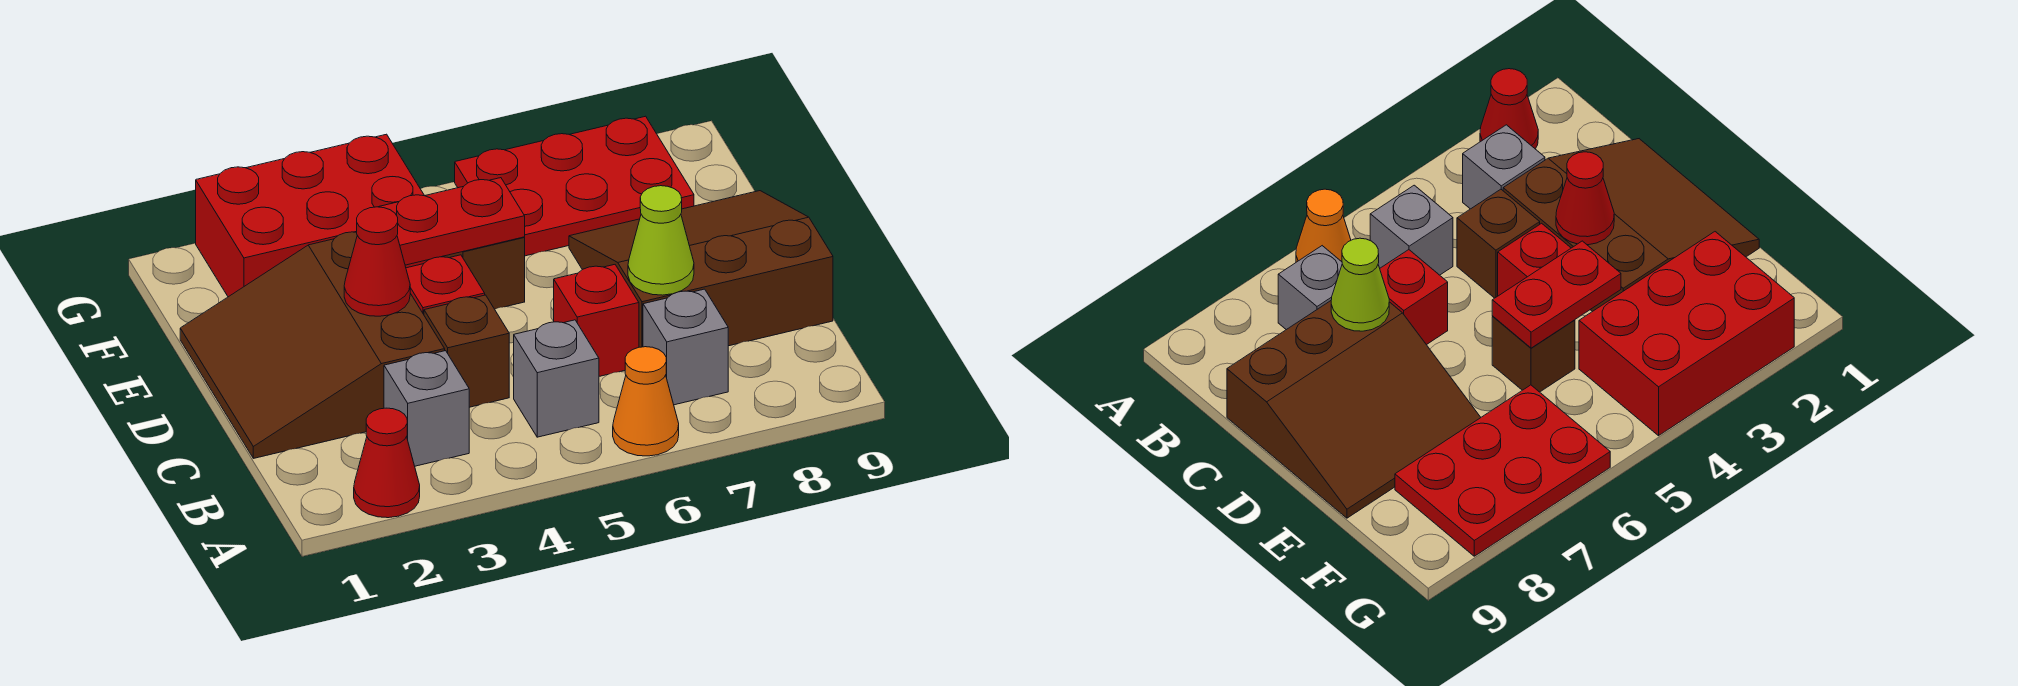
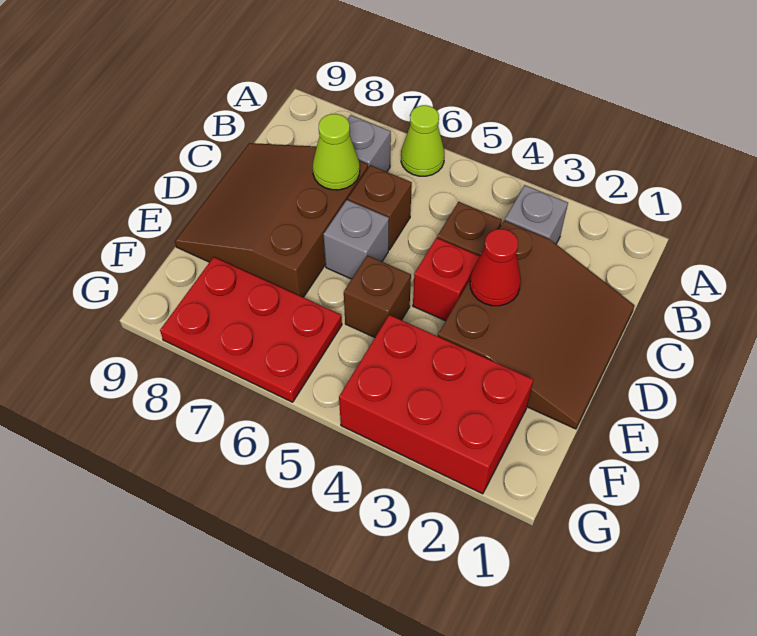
red cone A2 level 1 -> none
orange cone A6 level 1 -> lime cone A6 level 1
grey brick B5 level 1 -> grey brick D6 level 1
red brick C6 level 1 -> brown brick C6 level 1
brown slope C7:E9 level 1 top C -> brown slope C7:E9 level 1 top 7
red plate E4:E5 level 2 -> none

